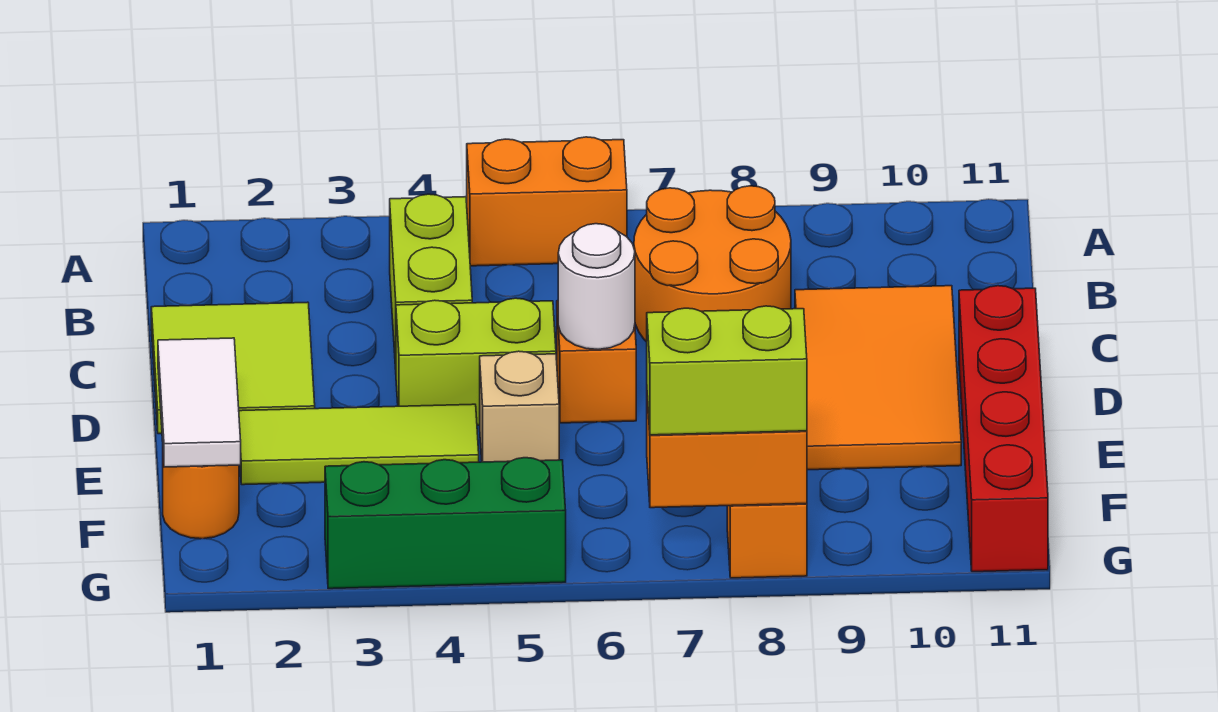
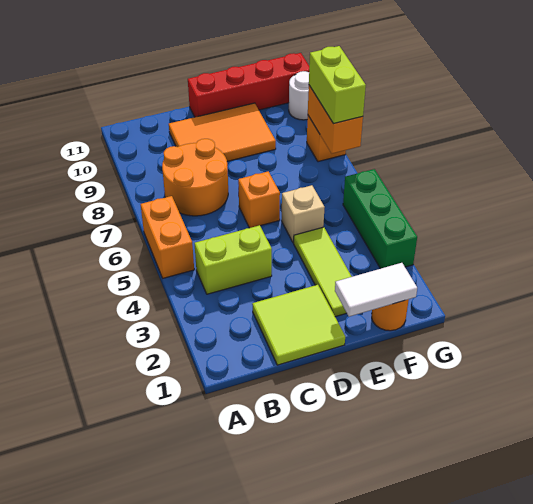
lime brick D4:D5 level 1 -> none
white round brick D6 level 2 -> white round brick G10 level 1

